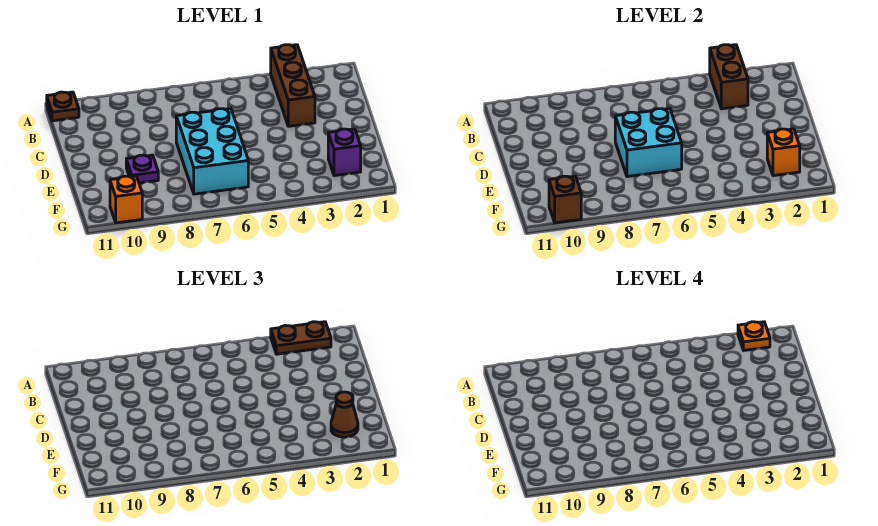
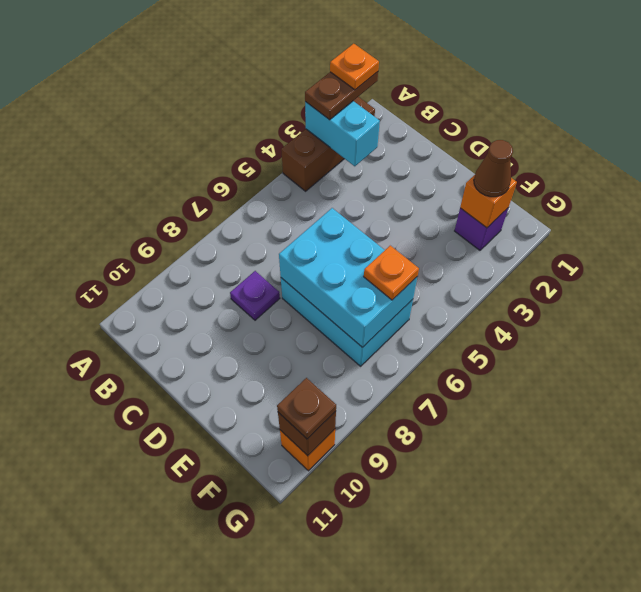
brown brick A3:C3 level 1 -> brown brick A2:A4 level 1
brown brick A3:B3 level 2 -> cyan brick A3:B3 level 2
brown plate A11 level 1 -> brown plate G10 level 3
cyan brick D6:E7 level 2 -> cyan brick D6:F7 level 2
purple plate E9 level 1 -> purple plate C8 level 1
none -> orange plate F6 level 3

